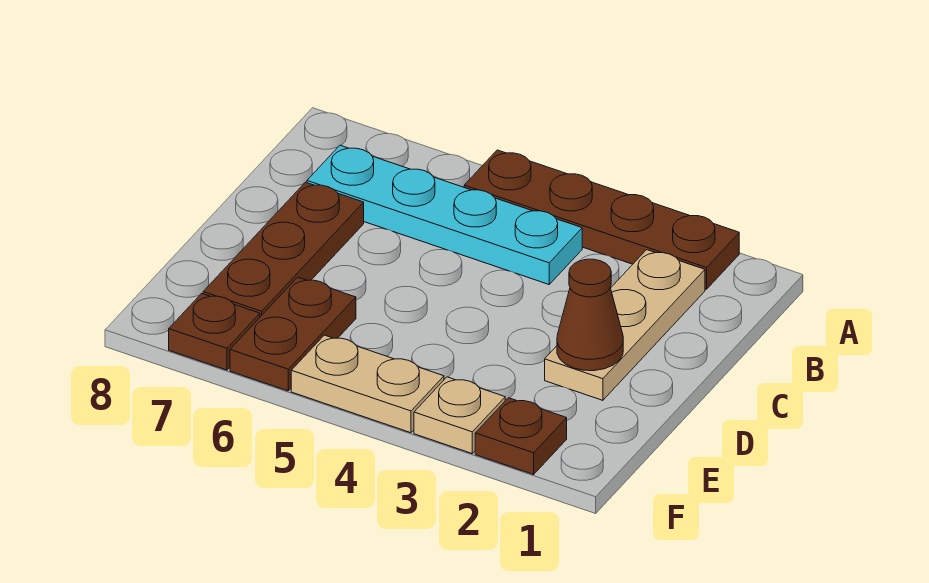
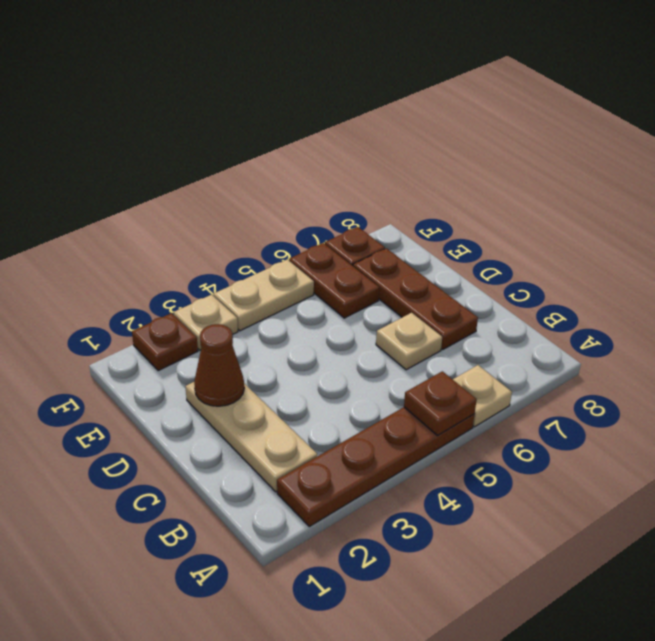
none -> brown plate A5 level 2
none -> tan plate A6 level 1
cyan plate B4:B7 level 1 -> none
none -> tan plate C6 level 1

